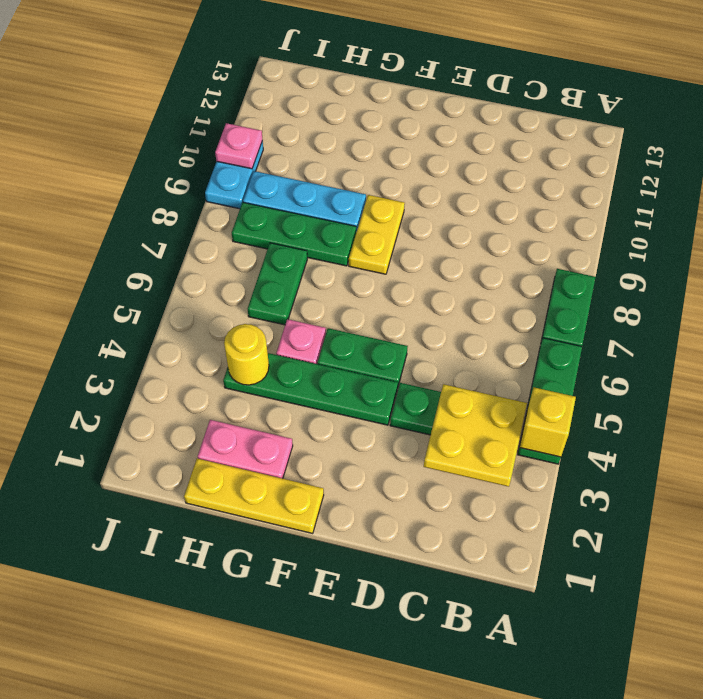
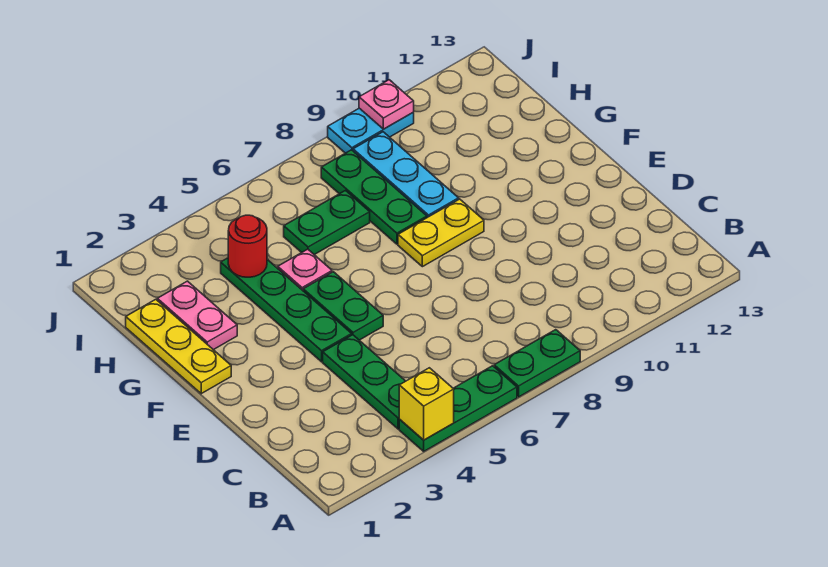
yellow plate B3:C4 level 2 -> none
yellow round brick H4 level 2 -> red round brick H4 level 2

